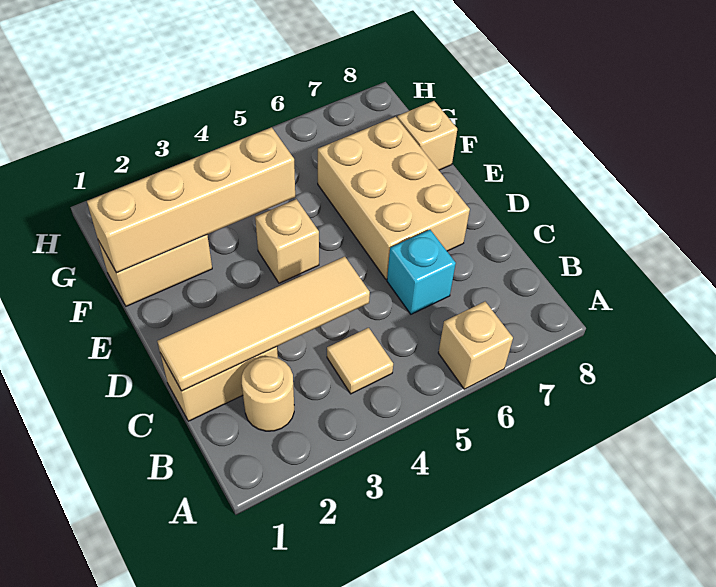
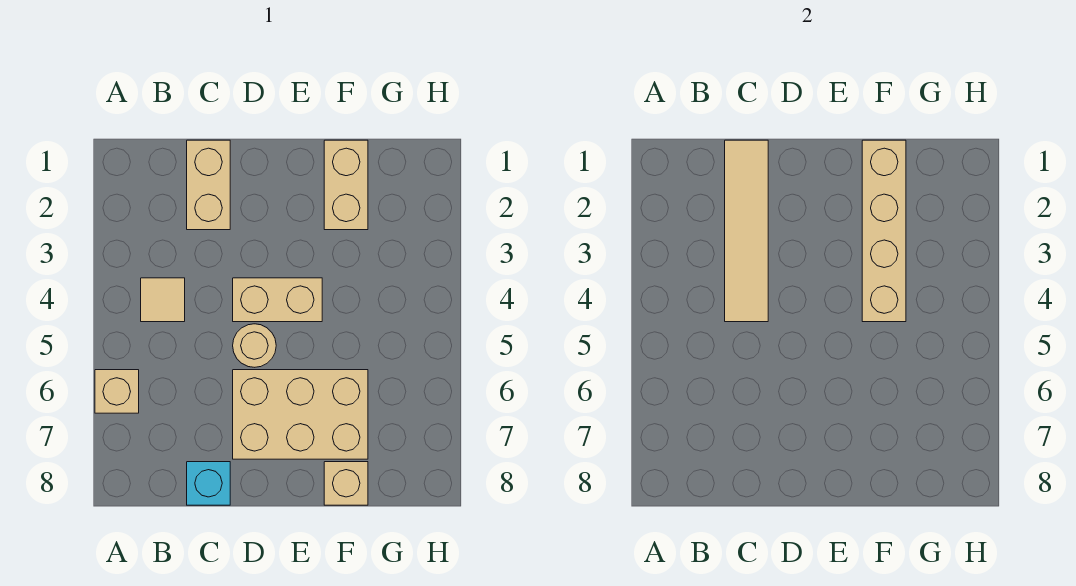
tan round brick B2 level 1 -> tan round brick D5 level 1
cyan brick C6 level 1 -> cyan brick C8 level 1
tan brick E4 level 1 -> tan brick D4:E4 level 1

